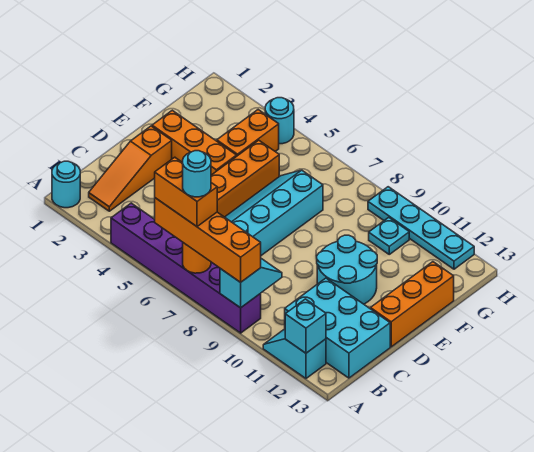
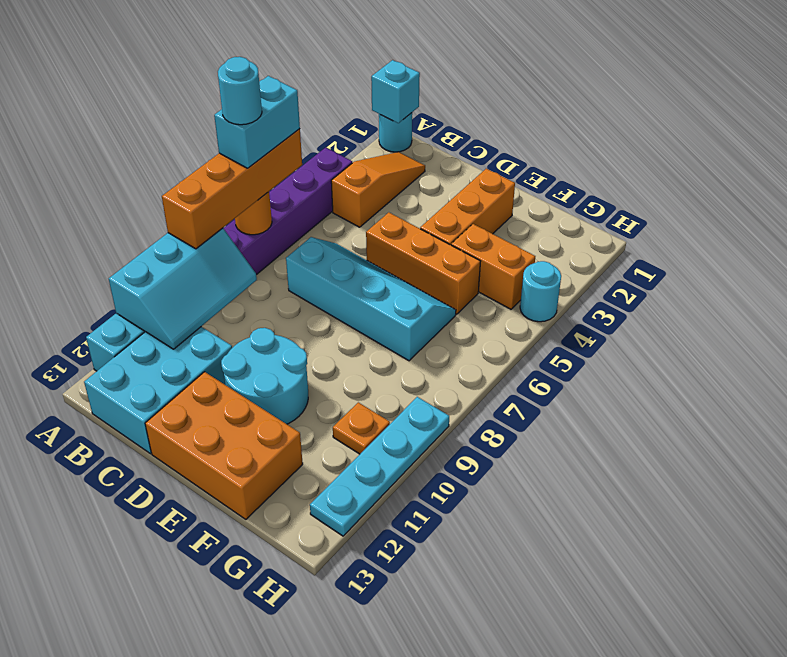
orange brick A6:A7 level 4 -> cyan brick A6:A7 level 4
cyan slope A9:B9 level 2 top A -> cyan slope A9:B11 level 2 top A
cyan brick A12 level 2 -> cyan brick A1 level 2
orange slope B2:D2 level 1 top D -> orange slope B2:B4 level 1 top 4
orange brick D13:F13 level 1 -> orange brick D12:F13 level 1
cyan plate G10 level 1 -> orange plate G10 level 1

